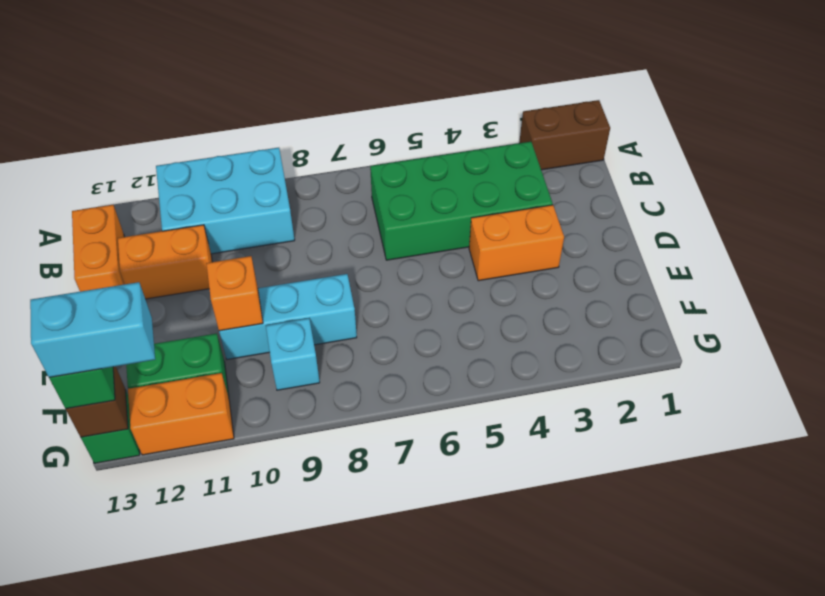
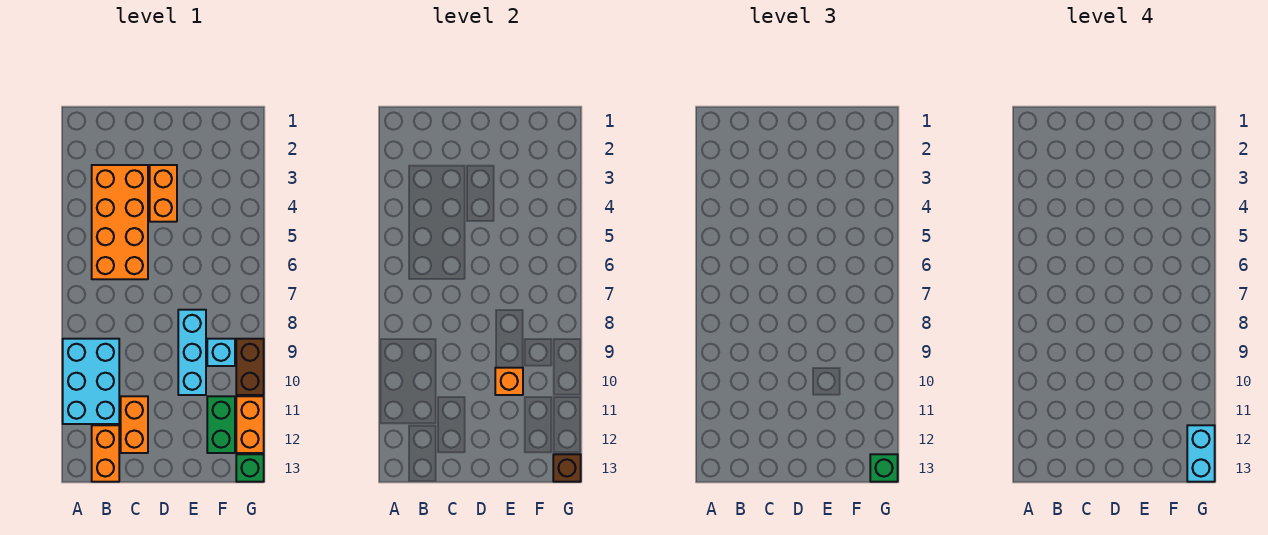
brown brick A1:A2 level 1 -> brown brick G9:G10 level 1
green brick B3:C6 level 1 -> orange brick B3:C6 level 1
orange brick B13:C13 level 1 -> orange brick B12:B13 level 1

